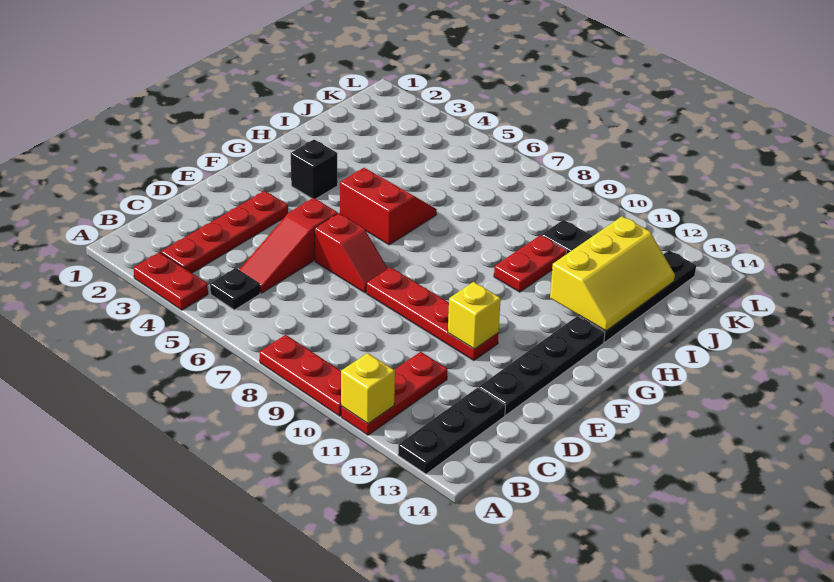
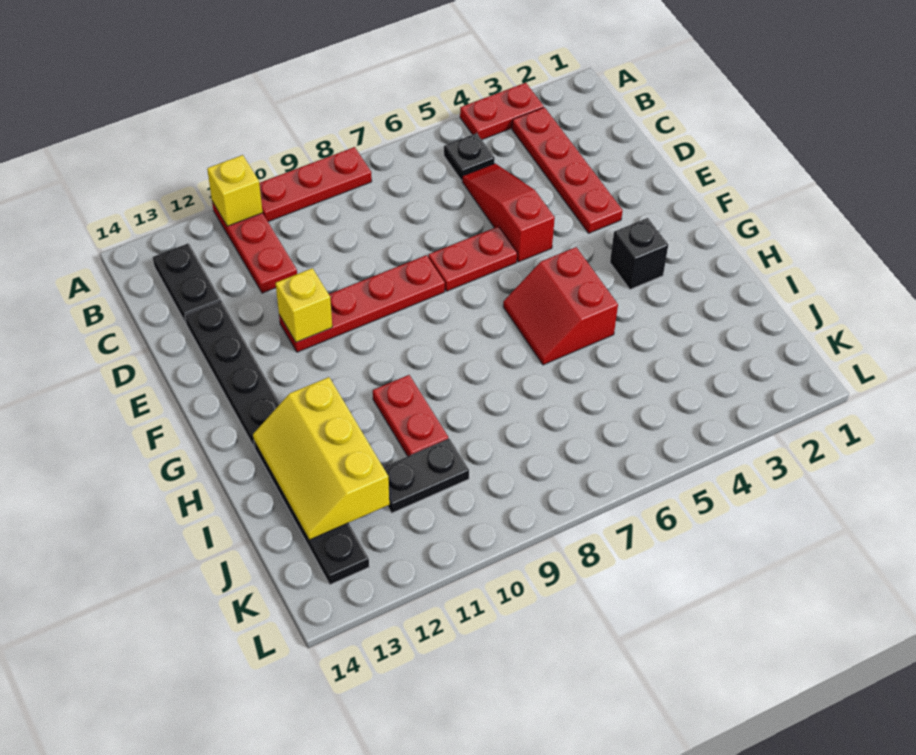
black plate A13:C13 level 1 -> black plate B13:C13 level 1
red slope E6:E7 level 1 top 6 -> red plate E6:E7 level 1
red slope G5:H6 level 1 top G -> red slope G5:H6 level 1 top 5

